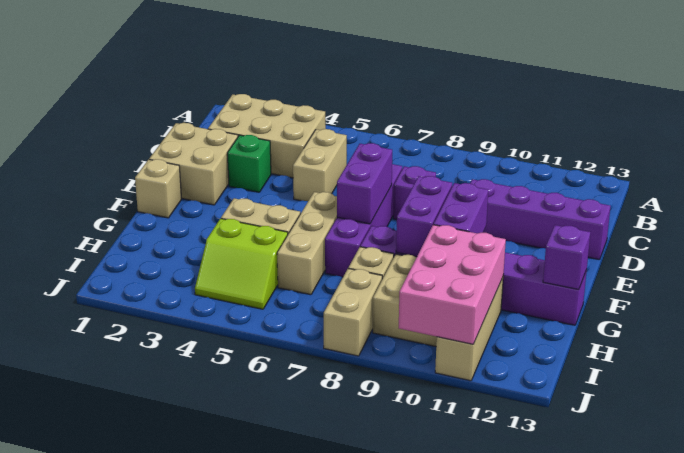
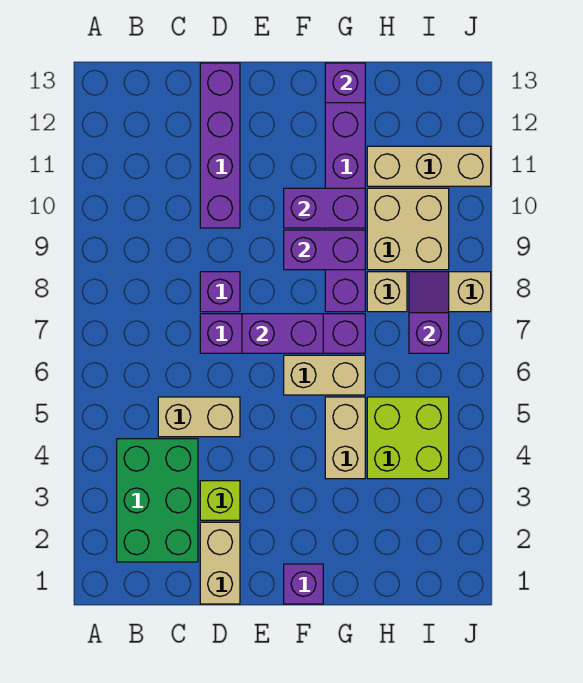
tan brick B2:C4 level 1 -> green brick B2:C4 level 1
tan brick D1:E2 level 1 -> tan brick D1:D2 level 1
green brick D3 level 1 -> lime brick D3 level 1
tan brick F1 level 1 -> purple brick F1 level 1
tan brick F6:H6 level 1 -> tan brick F6:G6 level 1
lime slope H4:I5 level 1 top H -> lime brick H4:I5 level 1
pink brick H10:J11 level 2 -> none
none -> purple slope I7:I8 level 2 top 7

